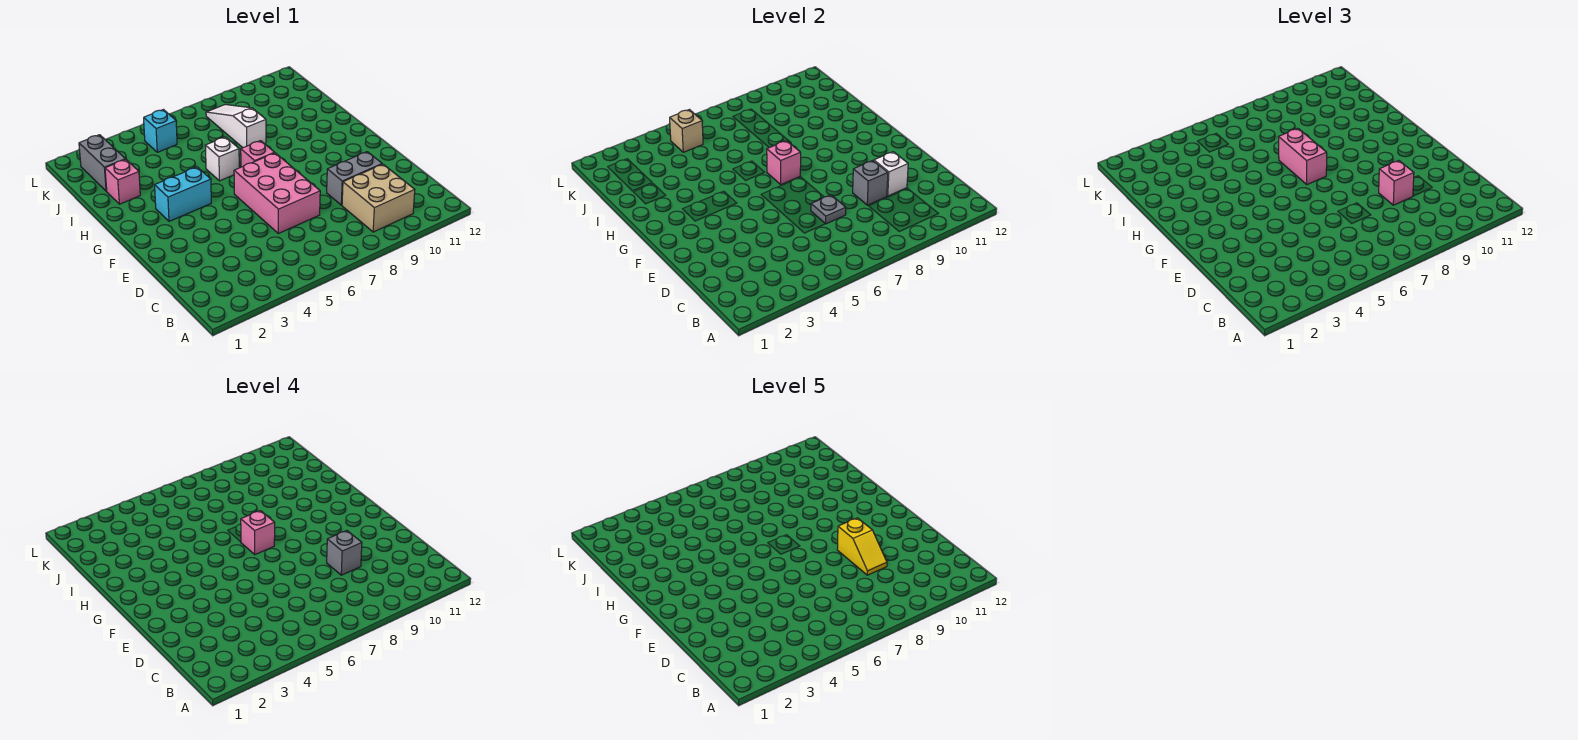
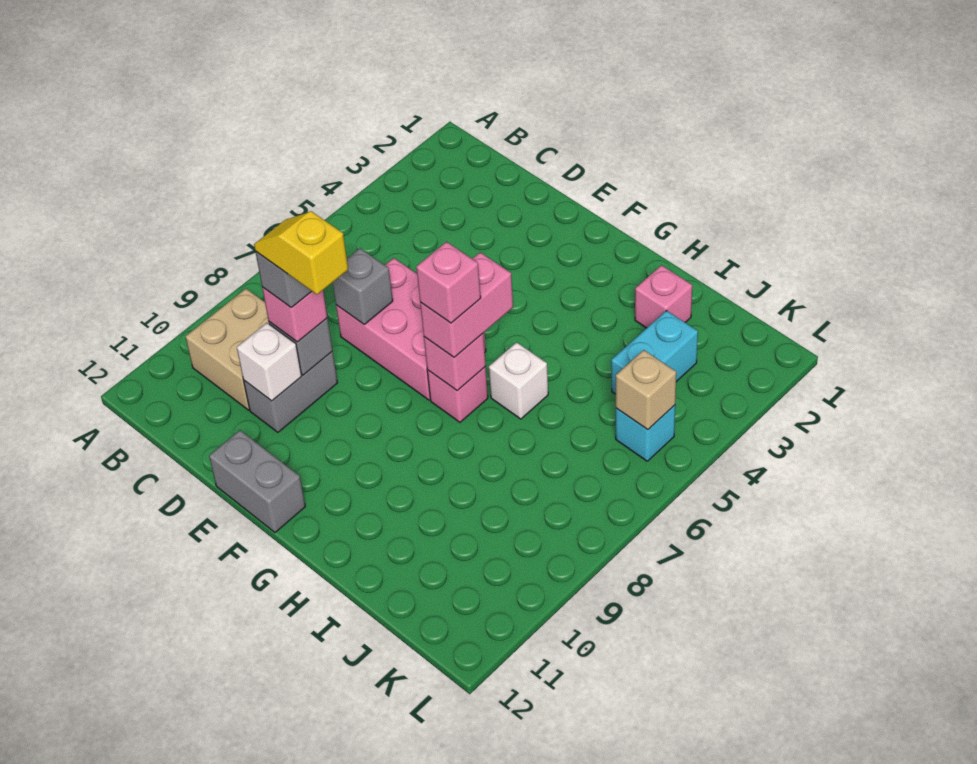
grey plate D7 level 2 -> grey brick D7 level 2
cyan brick G3:G4 level 1 -> cyan brick J3:J4 level 1
pink brick G7:H7 level 3 -> pink brick G6:G7 level 3
white slope I8:K8 level 1 top I -> none
grey brick J2:K2 level 1 -> grey brick E12:F12 level 1

